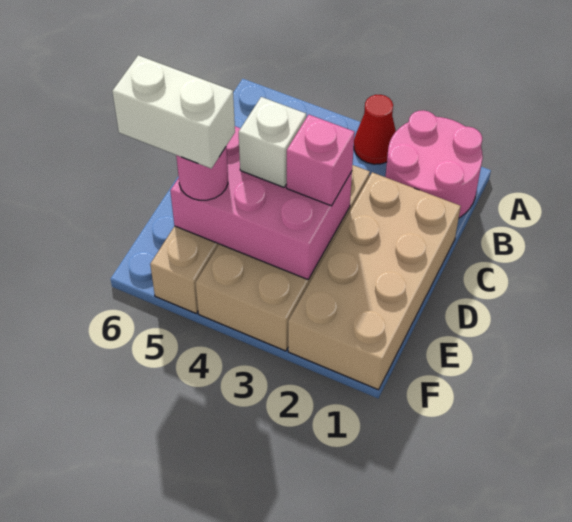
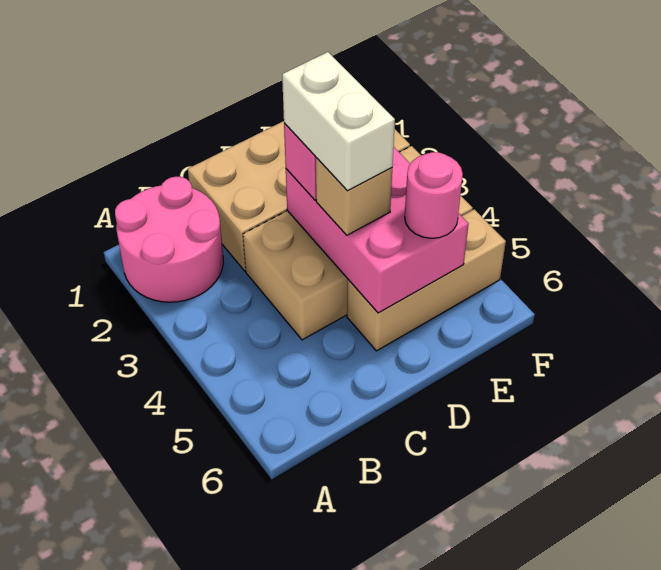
red cone A3 level 1 -> none
white brick D4 level 3 -> tan brick D4 level 3
white brick E5:E6 level 4 -> white brick D3:D4 level 4

